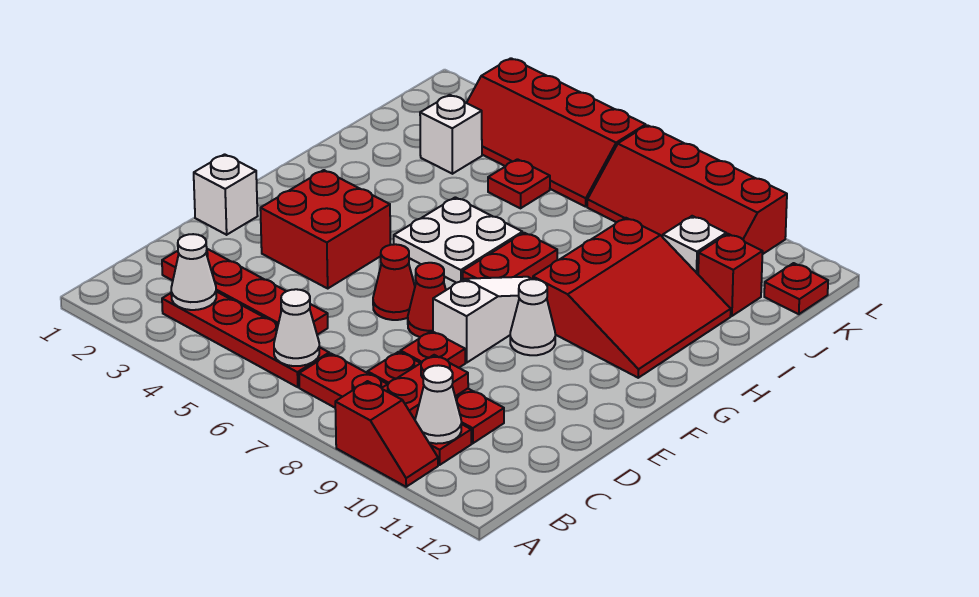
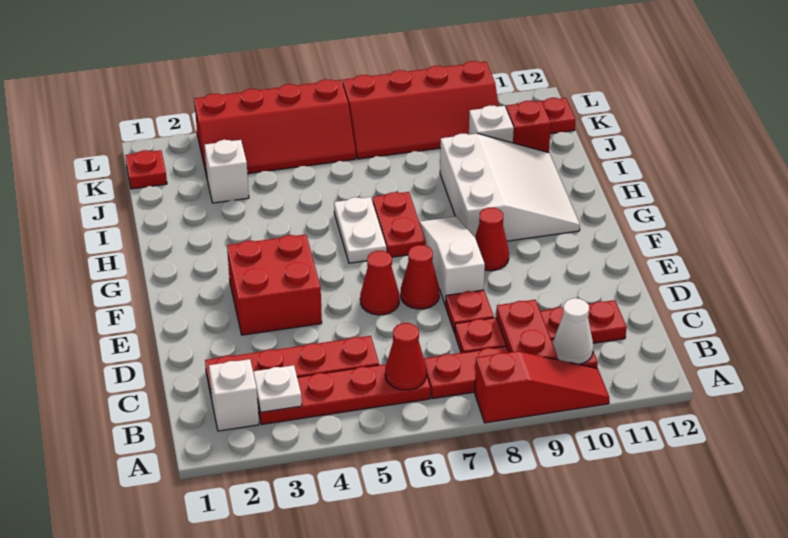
red slope A9:A10 level 1 top 9 -> red slope A8:A10 level 1 top 8
white cone B3 level 2 -> white plate B3 level 2
white cone B6 level 2 -> red cone B6 level 2
red plate C8:C10 level 1 -> red plate C8:C11 level 1
white brick E1 level 1 -> white brick B2 level 1
white cone F9 level 1 -> red cone F9 level 1
white plate G5:H6 level 1 -> white plate G6:H6 level 1
red slope G9:I11 level 1 top 9 -> white slope G9:I11 level 1 top 9
red plate J5 level 1 -> red plate K1 level 1

